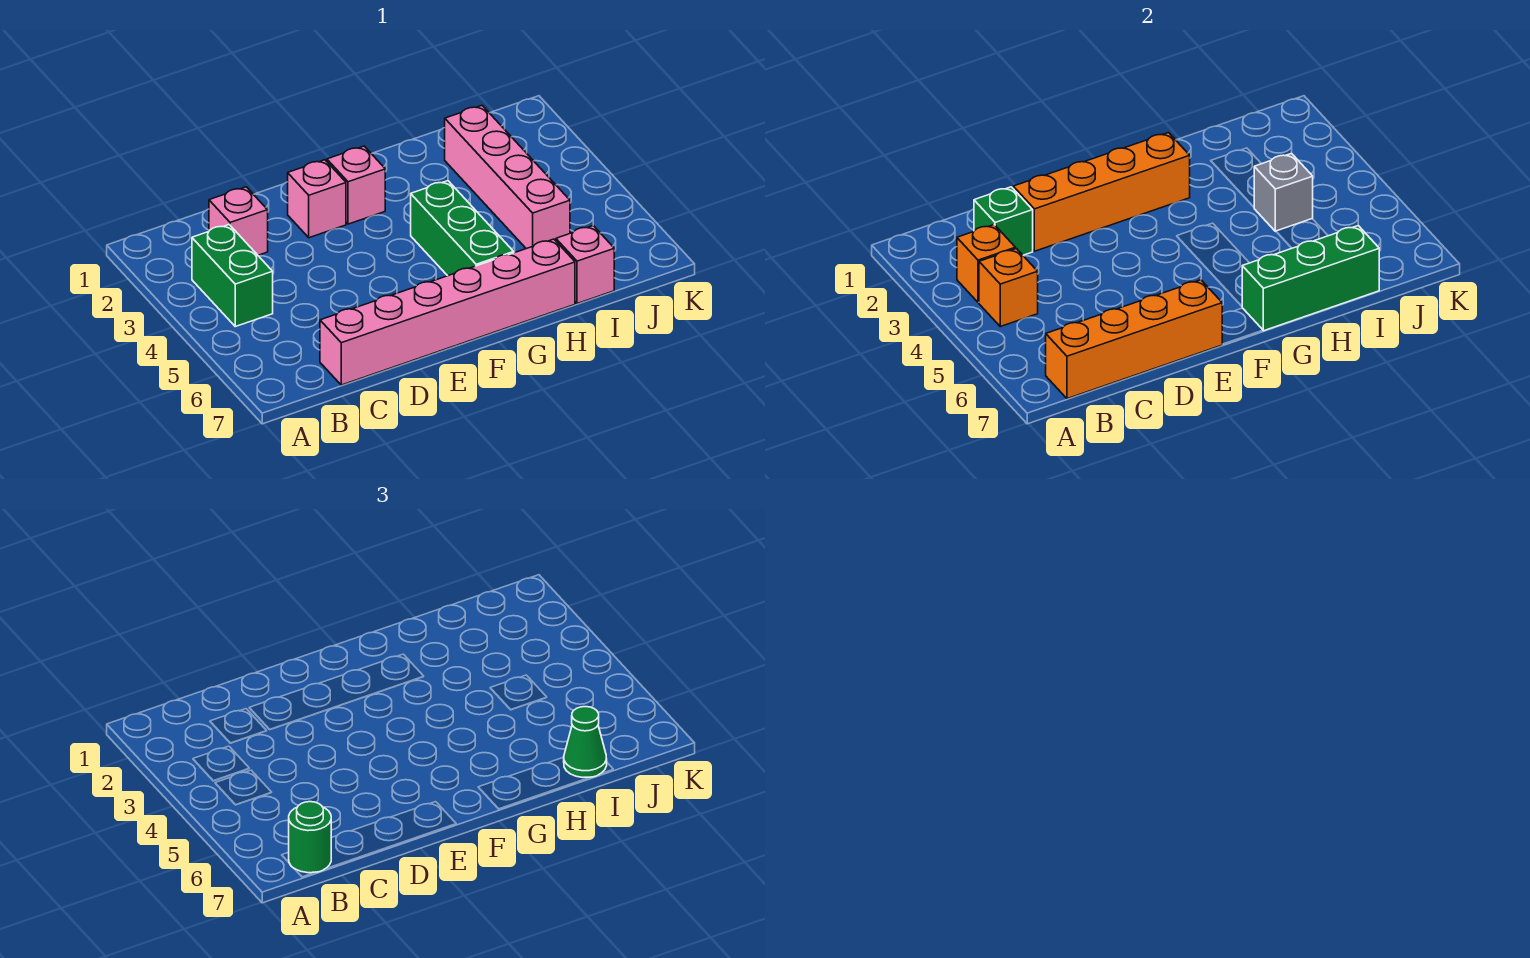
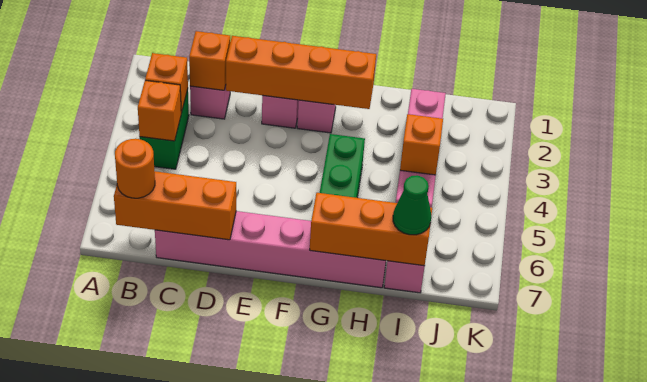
orange brick B7:E7 level 2 -> orange brick B7:D7 level 2
green round brick B7 level 3 -> orange round brick B7 level 3
green brick C2 level 2 -> orange brick C2 level 2
green brick G7:I7 level 2 -> orange brick G7:I7 level 2
grey brick I4 level 2 -> orange brick I4 level 2

